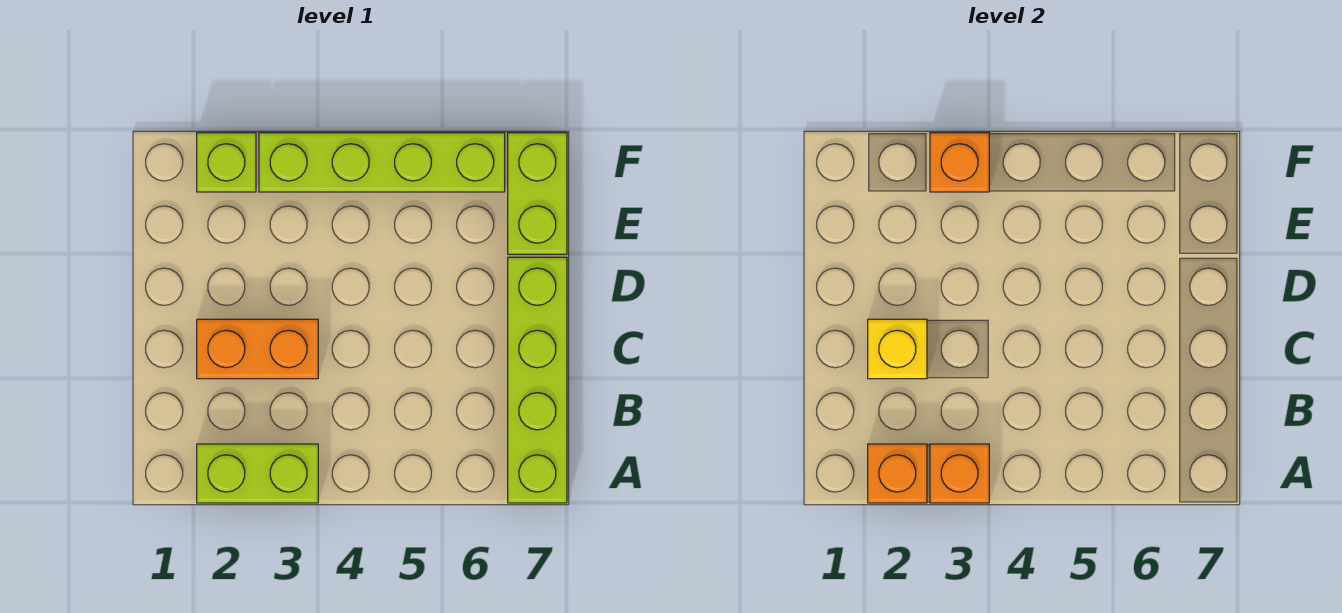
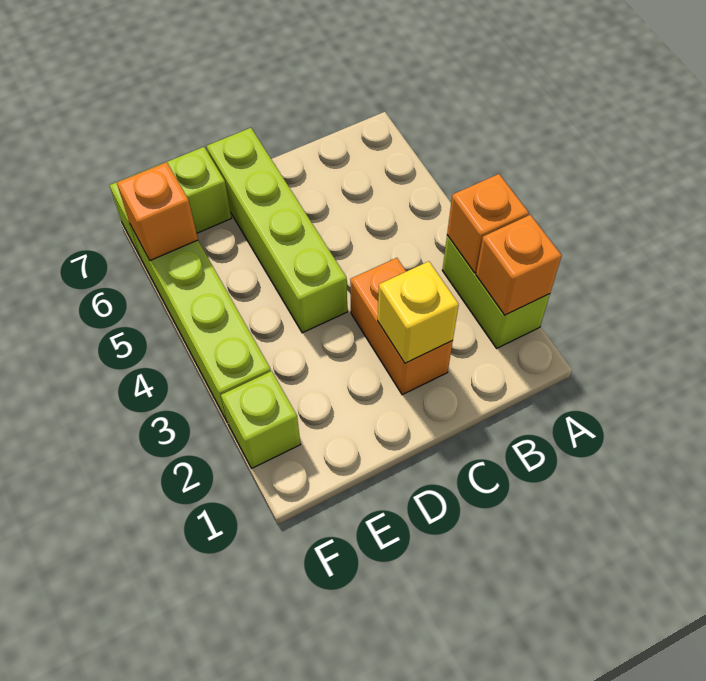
lime brick A7:D7 level 1 -> lime brick D4:D7 level 1
orange brick F3 level 2 -> orange brick F6 level 2

